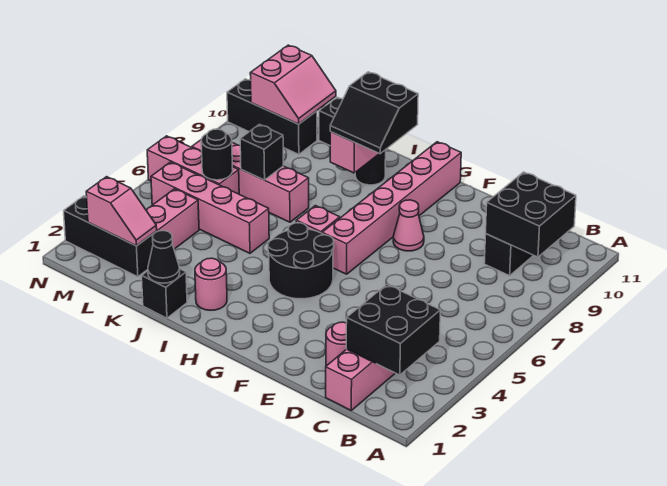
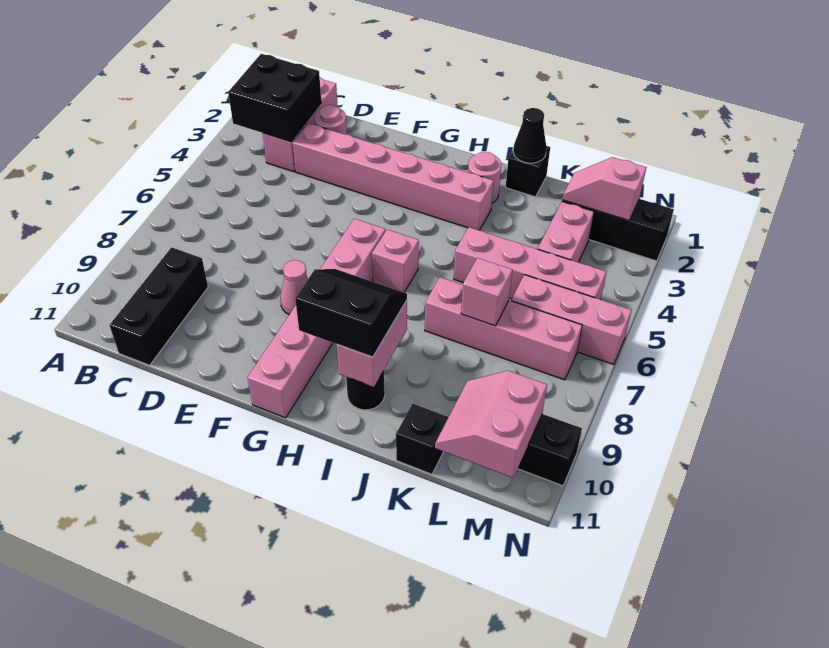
black brick B9:C10 level 2 -> none
none -> pink brick D3:I3 level 1
black round brick G4:H5 level 1 -> none
black brick K7 level 2 -> pink brick K7 level 2
black round brick L6 level 2 -> none

